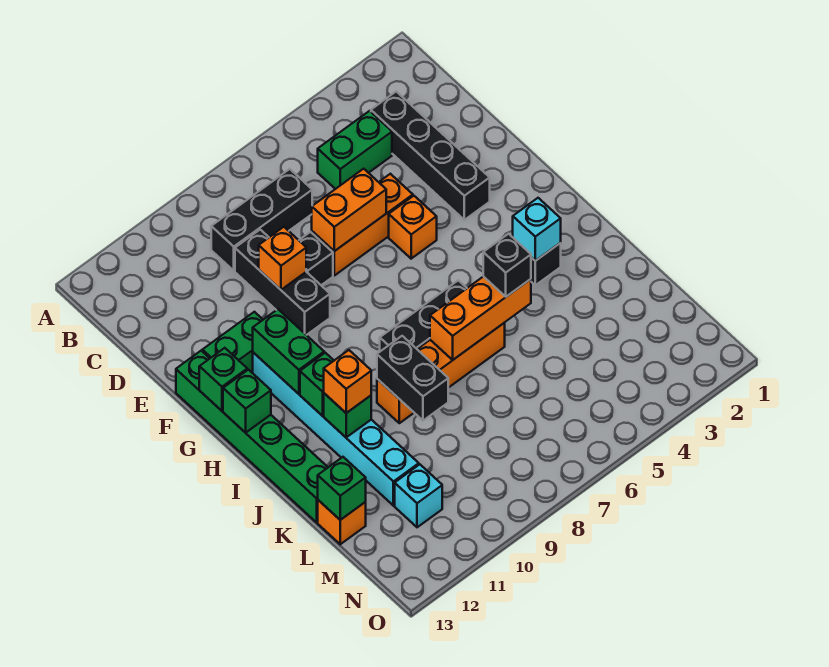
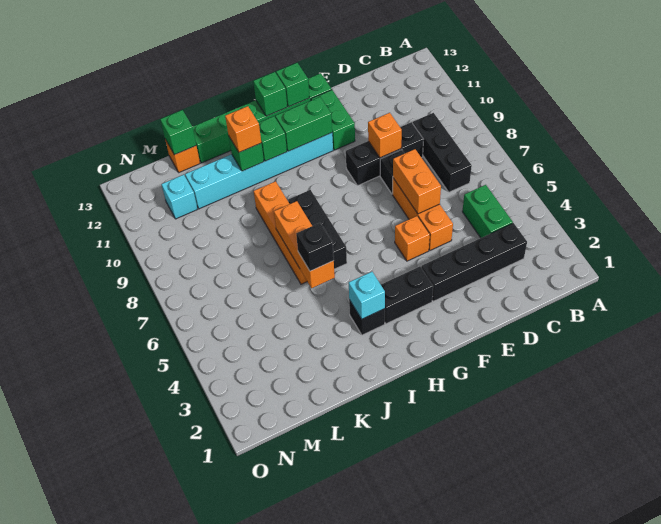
black brick J9:K9 level 2 -> black brick G3:H3 level 1

